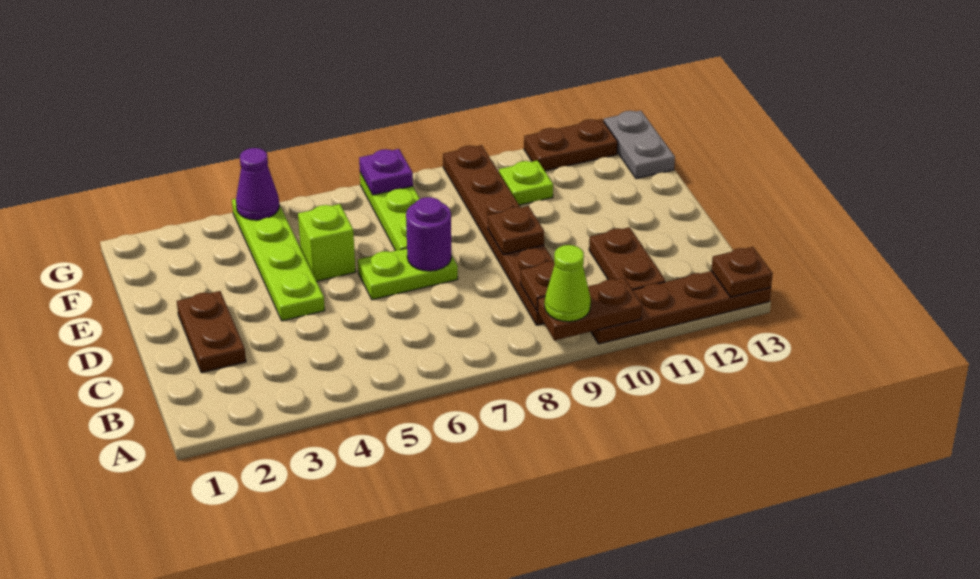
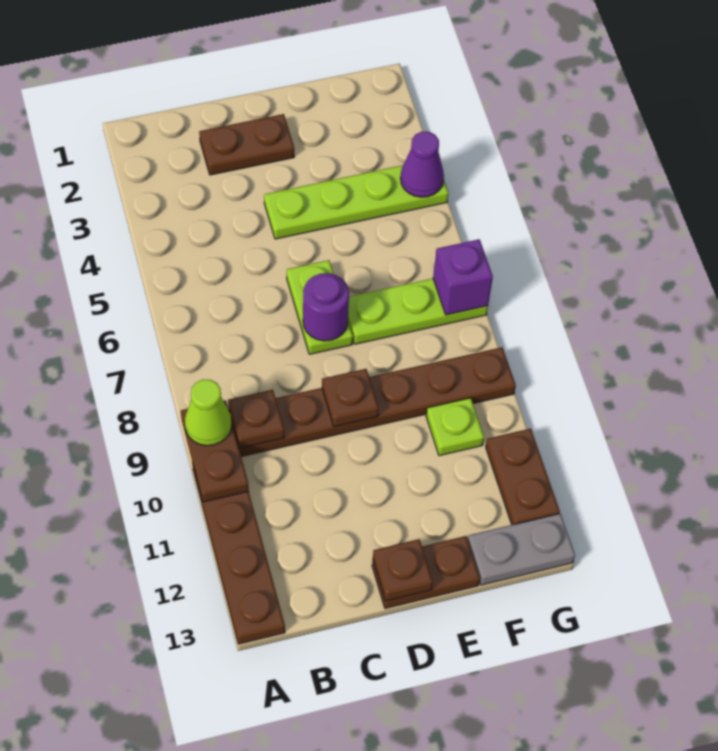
brown plate A13 level 2 -> brown plate D13 level 2
brown plate B11:C11 level 1 -> brown plate D13:E13 level 1
lime brick E5 level 1 -> none
purple plate G7 level 2 -> purple brick G7 level 2

